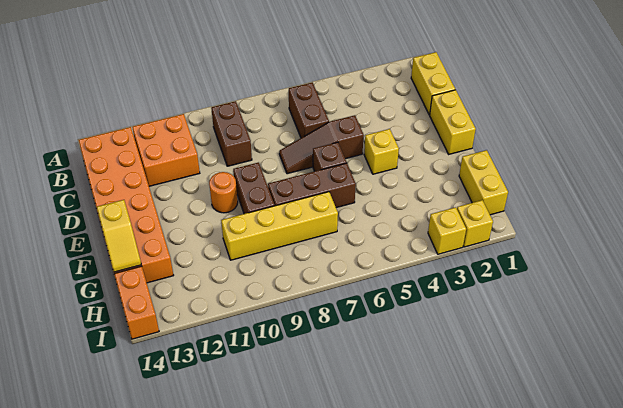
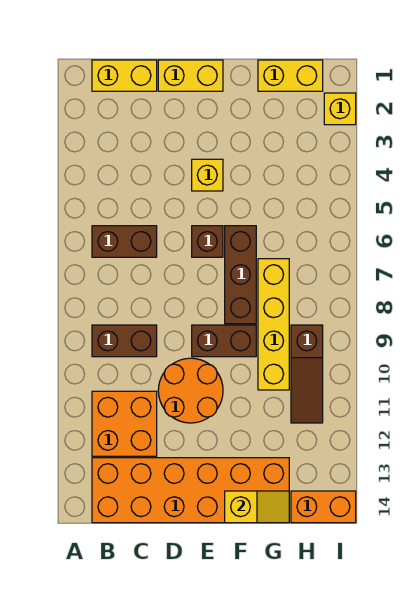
brown slope D5:D7 level 1 top 5 -> brown slope H9:H11 level 1 top 9
orange round brick E10 level 1 -> orange round brick D10:E11 level 1
yellow brick I3 level 1 -> none

